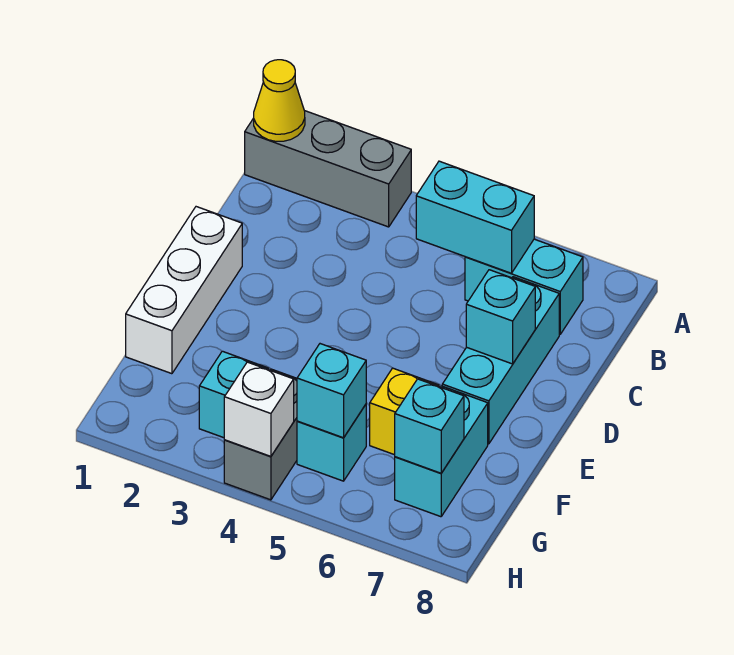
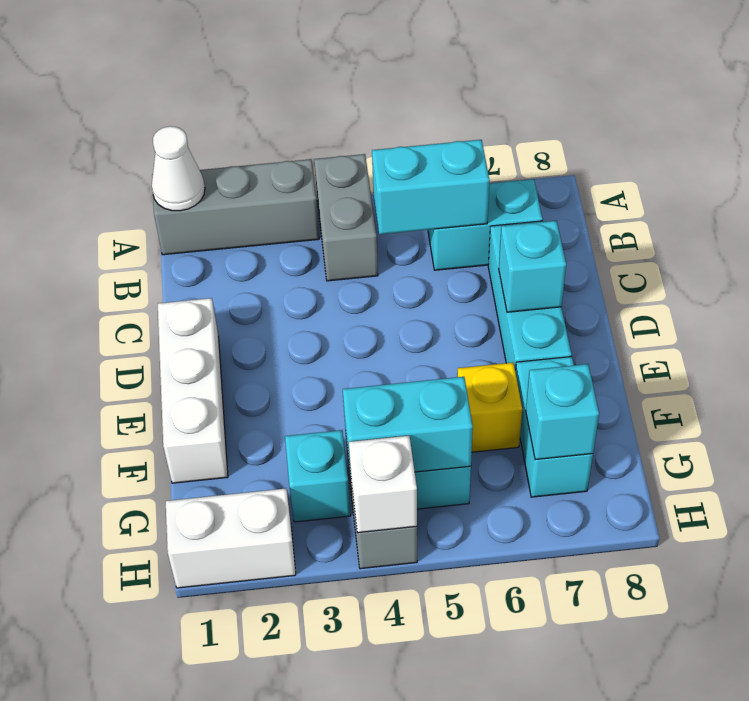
yellow cone A1 level 2 -> white cone A1 level 2
none -> grey brick A4:B4 level 1
cyan brick G5 level 2 -> cyan brick G4:G5 level 2
none -> white brick H1:H2 level 1

